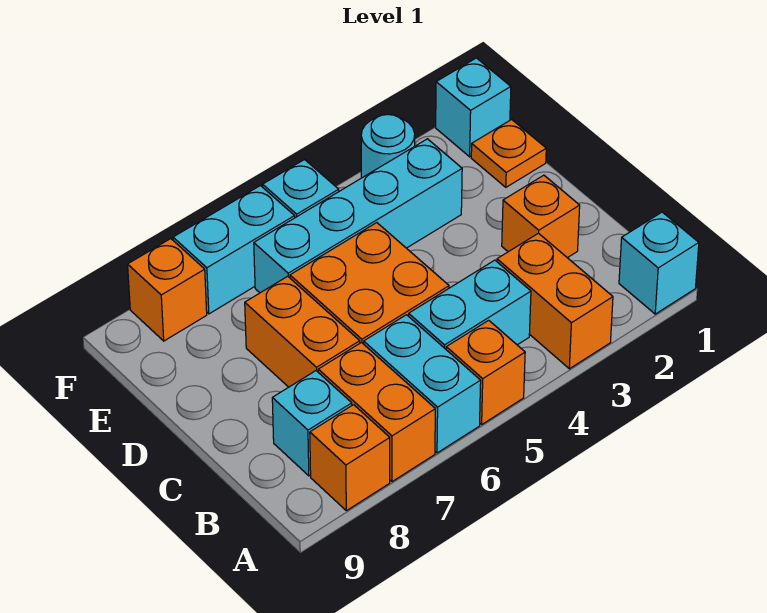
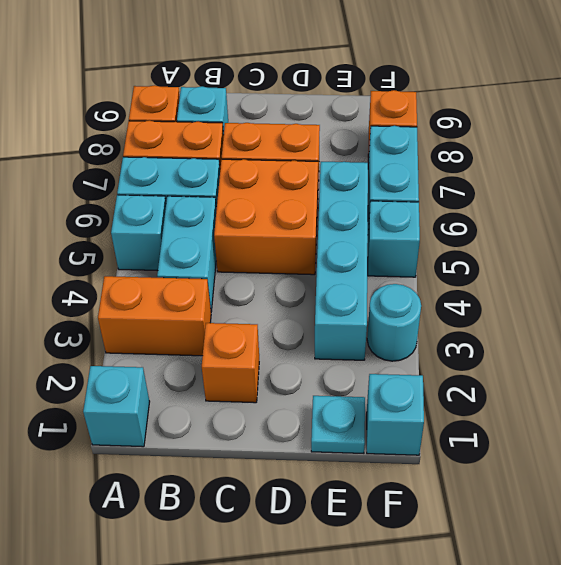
orange brick A5 level 1 -> cyan brick A5 level 1
orange plate E1 level 1 -> cyan plate E1 level 1

